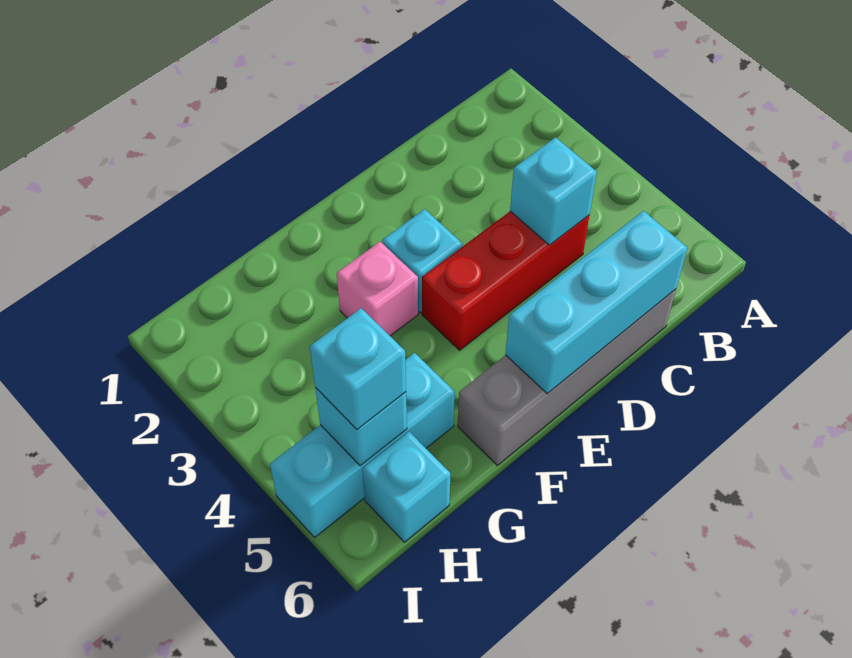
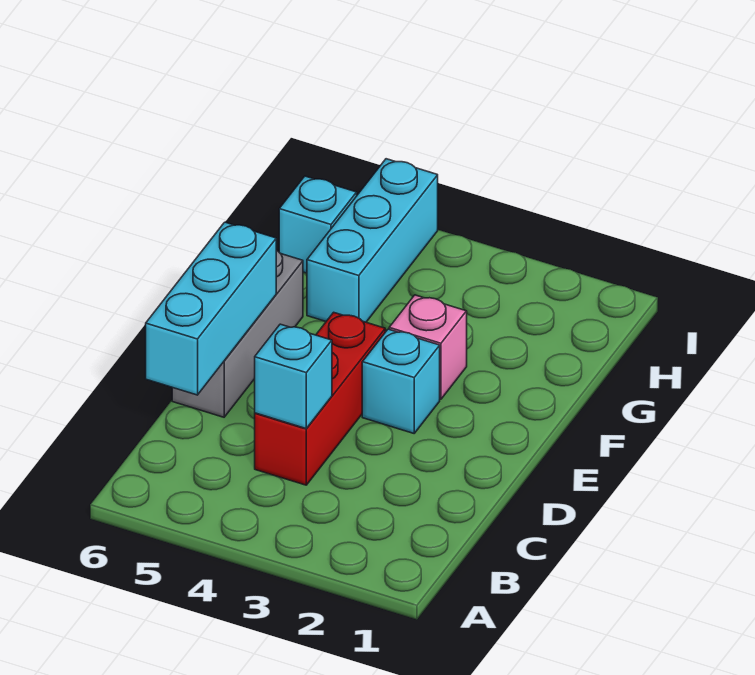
grey brick C6:F6 level 1 -> grey brick D6:F6 level 1
cyan brick H5 level 2 -> none
cyan brick H5 level 3 -> none

